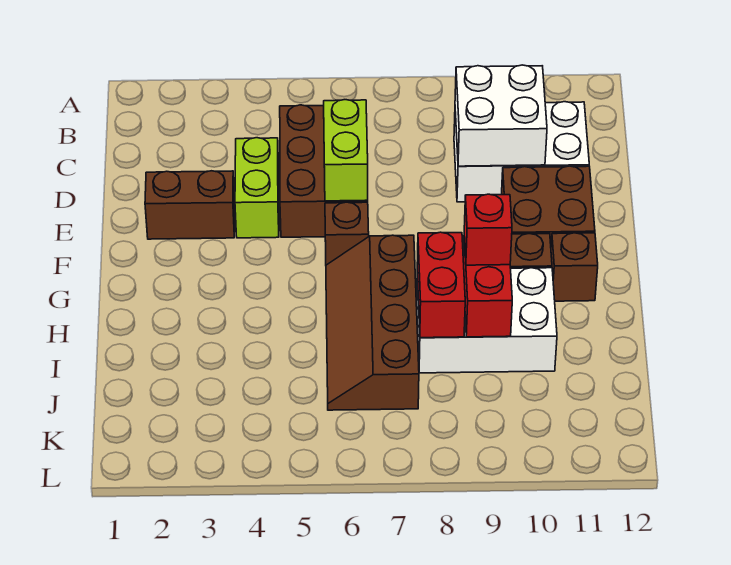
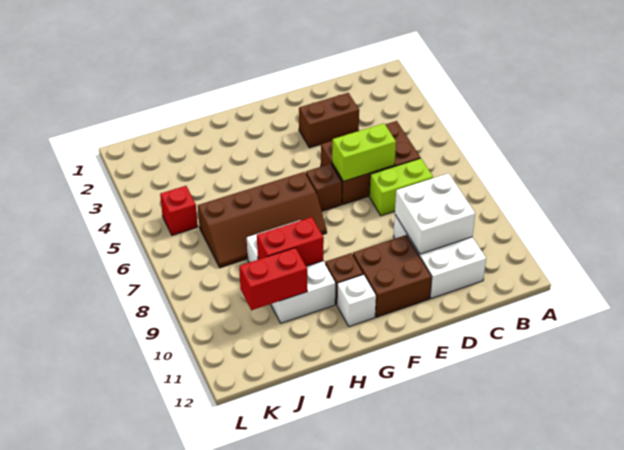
lime brick D4:E4 level 1 -> lime brick C7:D7 level 1
brown brick E2:E3 level 1 -> brown brick D3:E3 level 1
brown slope G6:J7 level 1 top 7 -> brown slope G6:J7 level 1 top 6
brown brick G11 level 1 -> white brick G11 level 1
red brick H8:I8 level 2 -> red brick I10:J10 level 2
red brick H9 level 3 -> red brick K5 level 1

